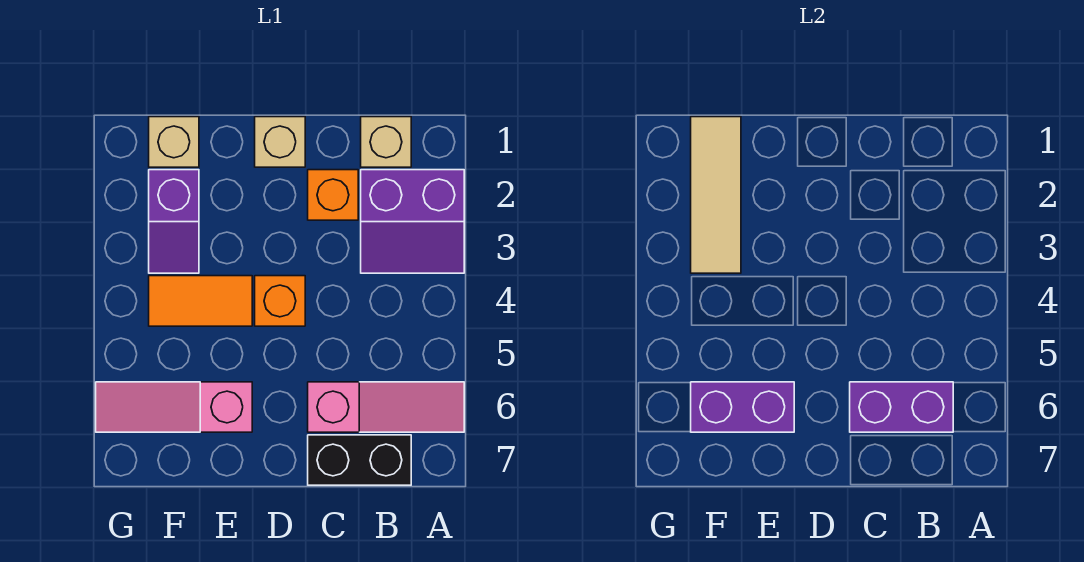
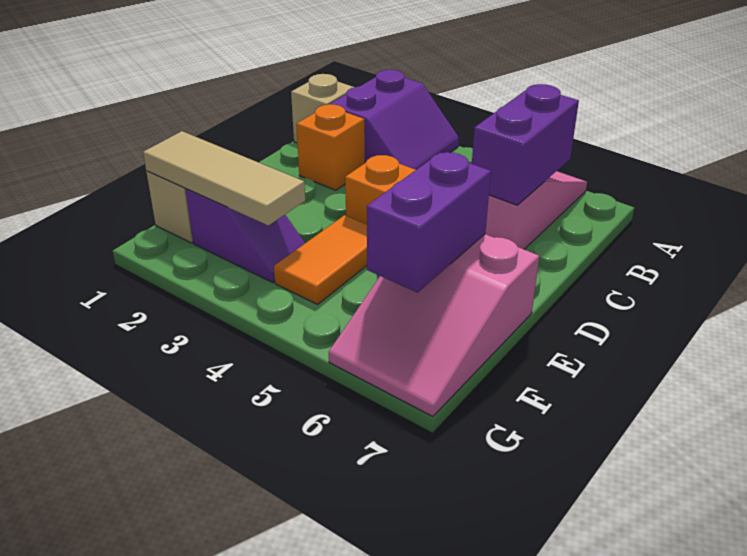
black brick B7:C7 level 1 -> none
tan brick D1 level 1 -> none
pink slope E6:G6 level 1 top E -> pink slope E6:G7 level 1 top E

